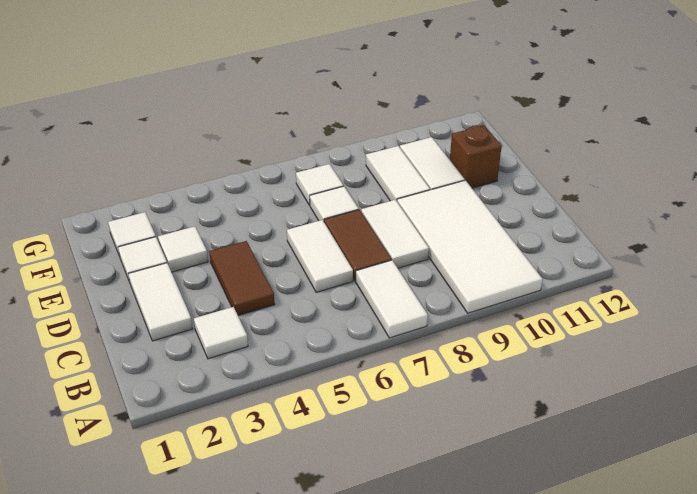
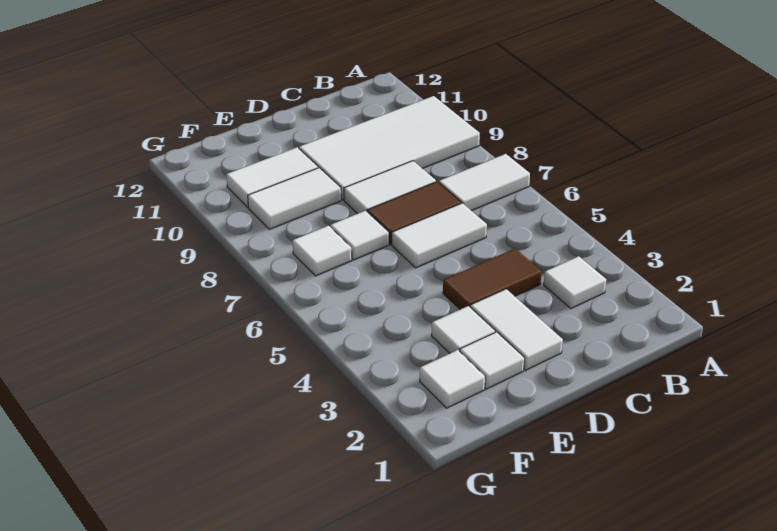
white tile C2:D2 level 1 -> white tile D2:D3 level 1
brown brick E11 level 1 -> none

